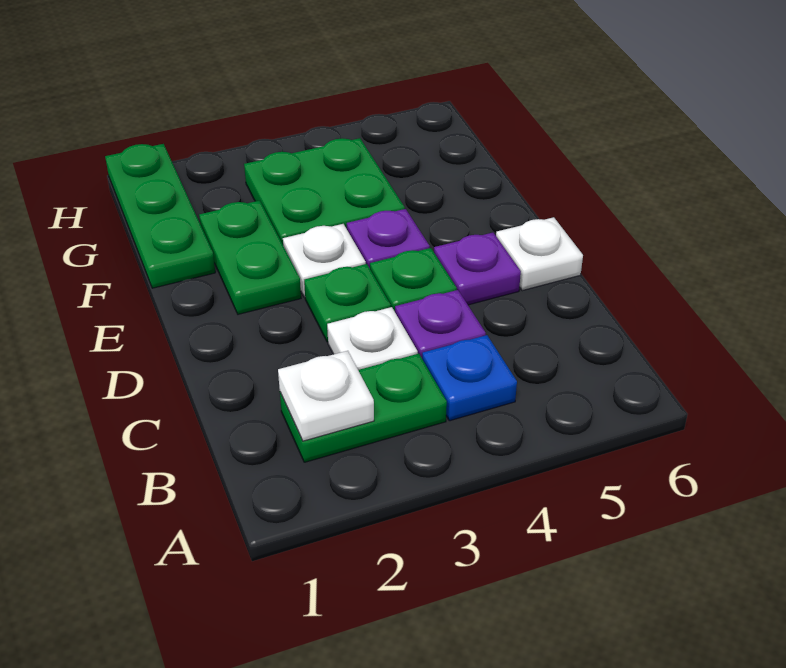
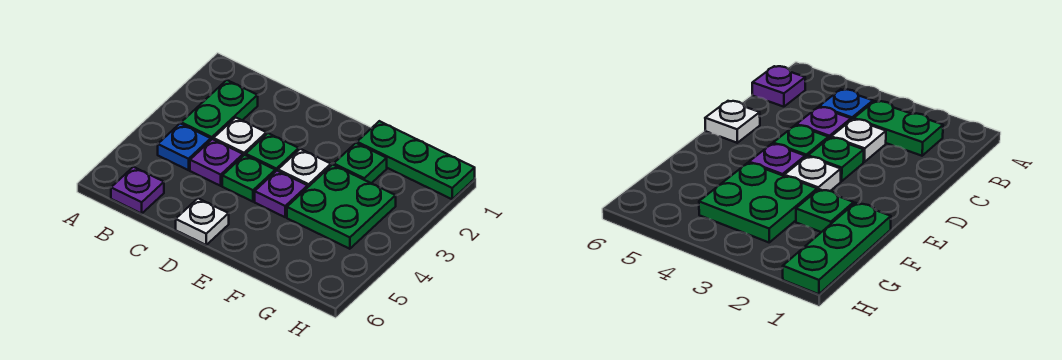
white plate B2 level 2 -> none
purple plate D5 level 1 -> purple plate B6 level 1
green plate E2:F2 level 1 -> green plate F2 level 1

